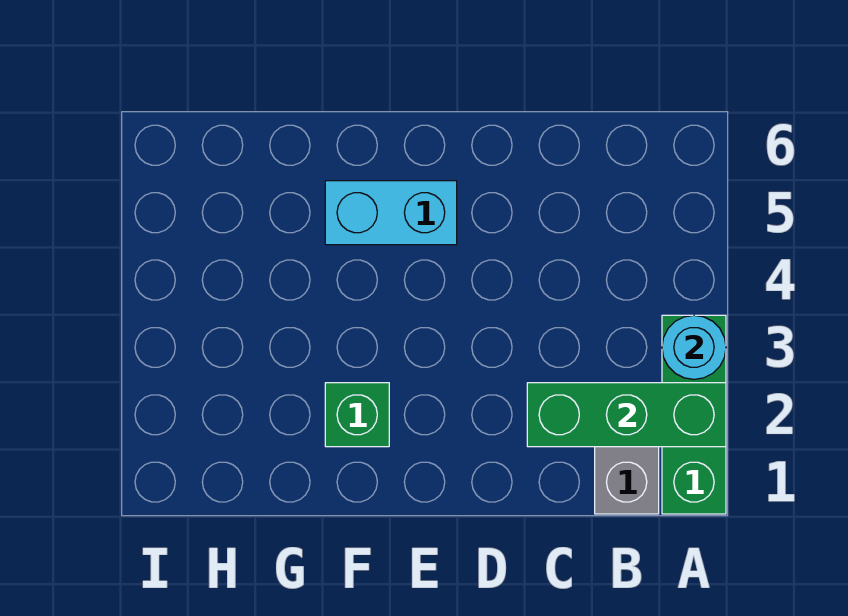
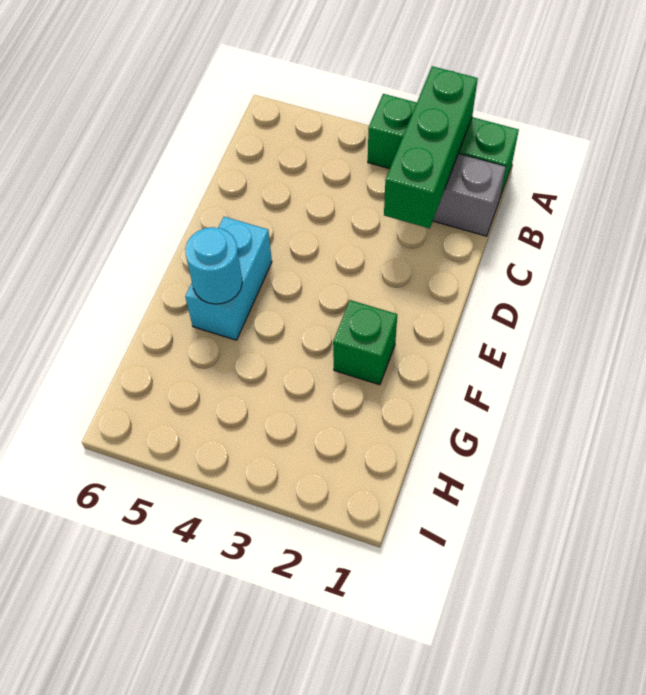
cyan round brick A3 level 2 -> cyan round brick F5 level 2

